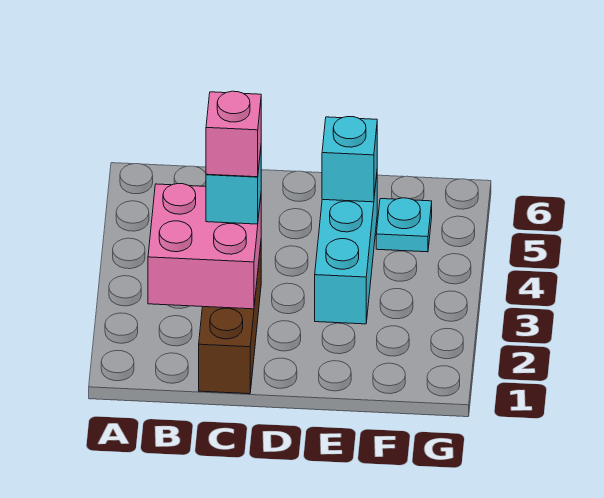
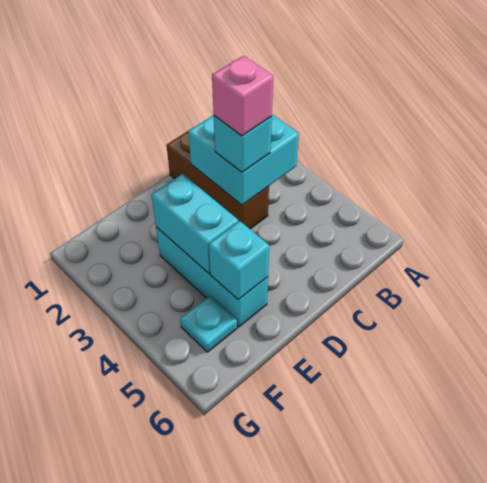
pink brick B2:C3 level 2 -> cyan brick B2:C3 level 2
none -> cyan brick E3:E4 level 2

